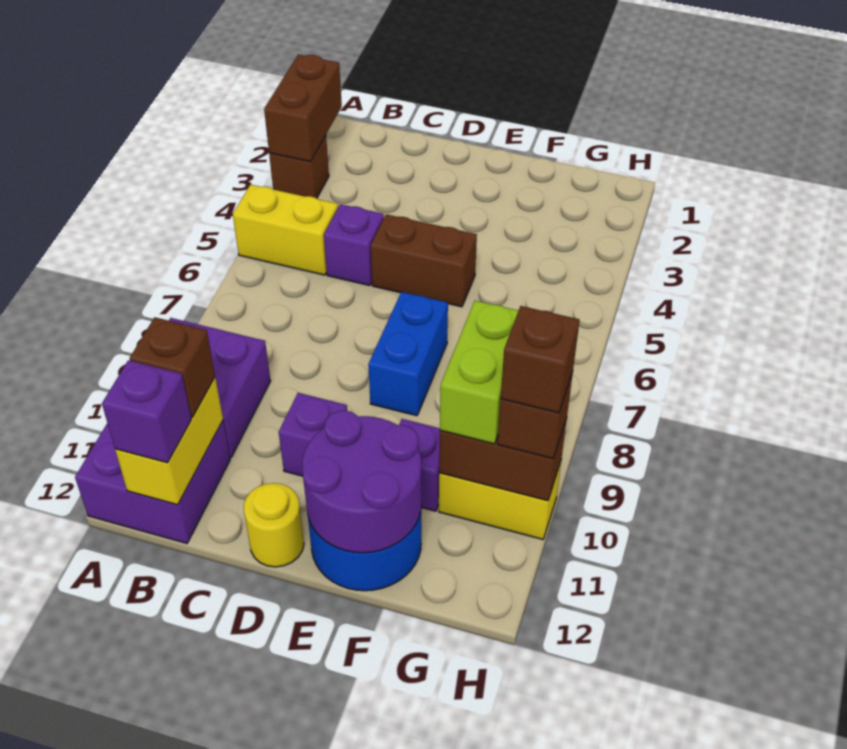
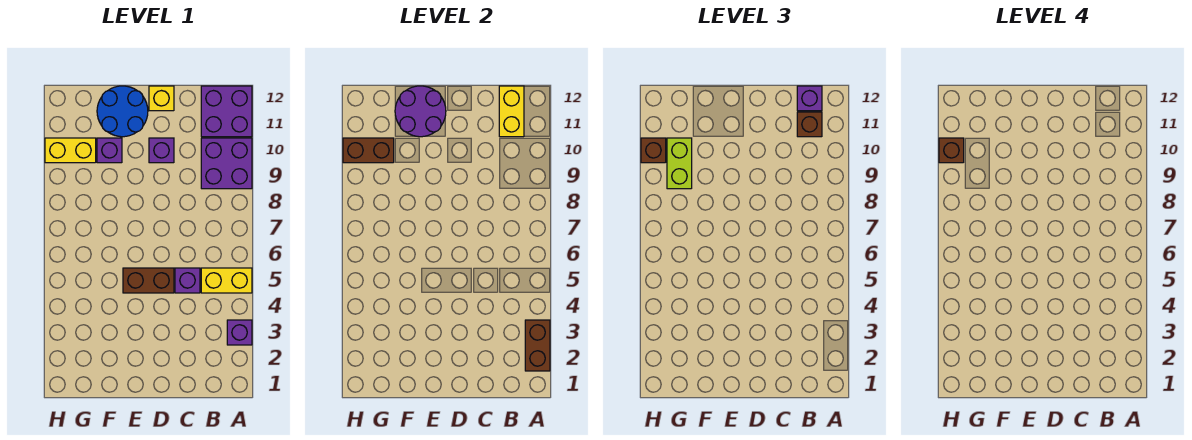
brown brick A3 level 1 -> purple brick A3 level 1
yellow round brick D12 level 1 -> yellow brick D12 level 1
blue brick E7:E8 level 1 -> none

